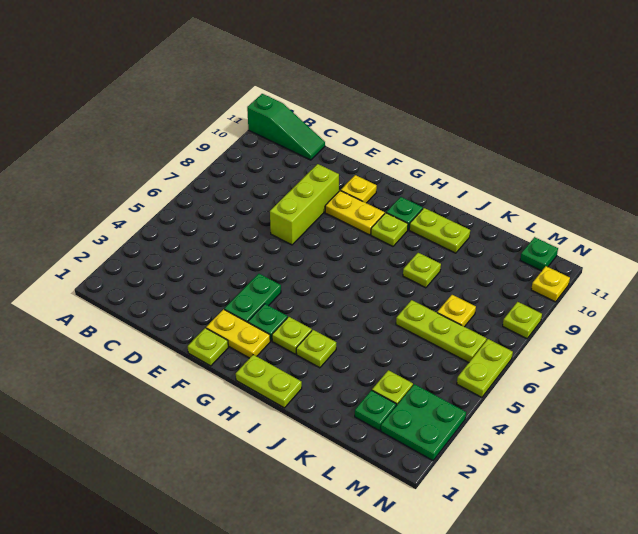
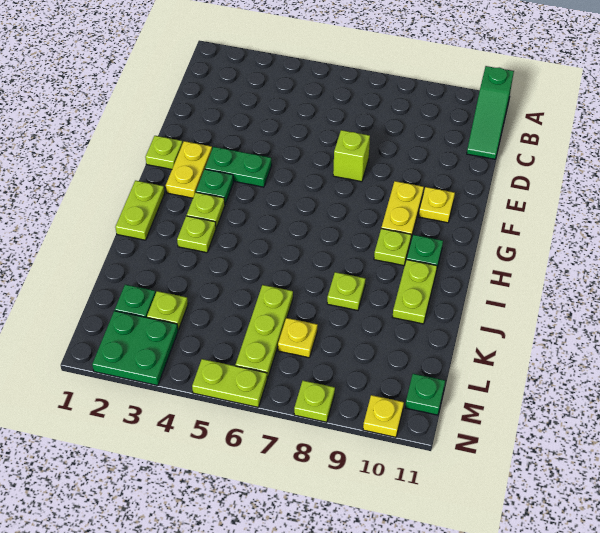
lime brick E7:E9 level 1 -> lime brick E7 level 1

